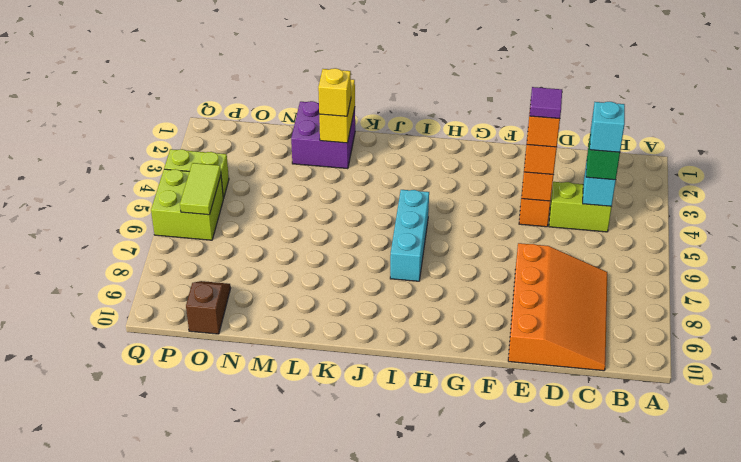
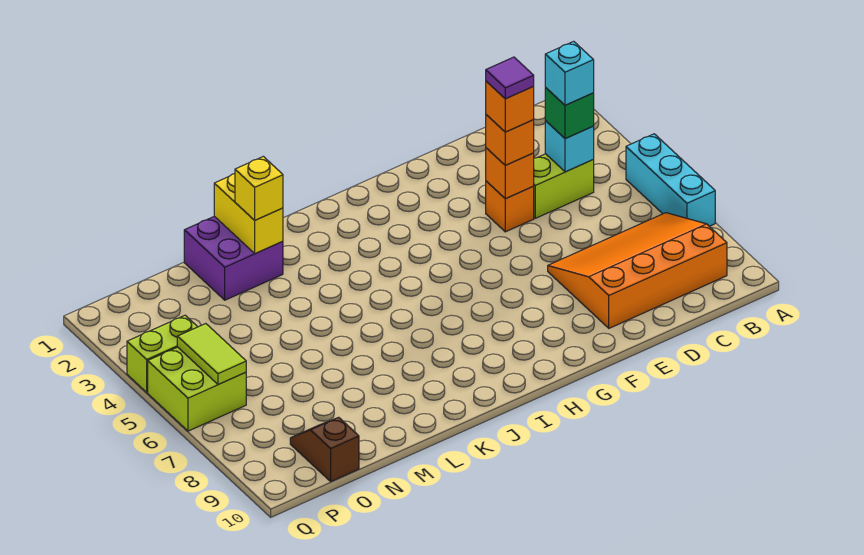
orange slope C7:E10 level 1 top E -> orange slope B7:E9 level 1 top 9
cyan brick I5:I7 level 1 -> cyan brick A5:A7 level 1

